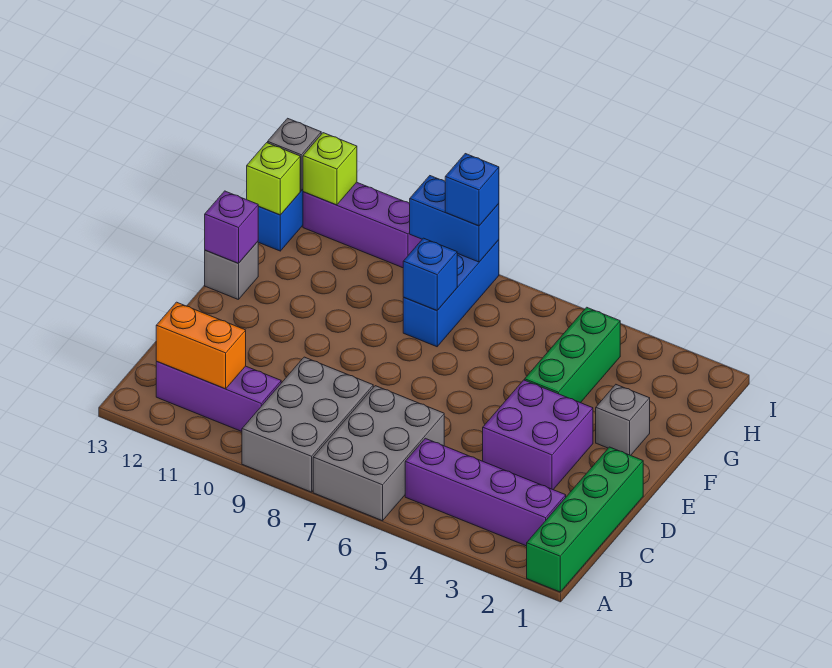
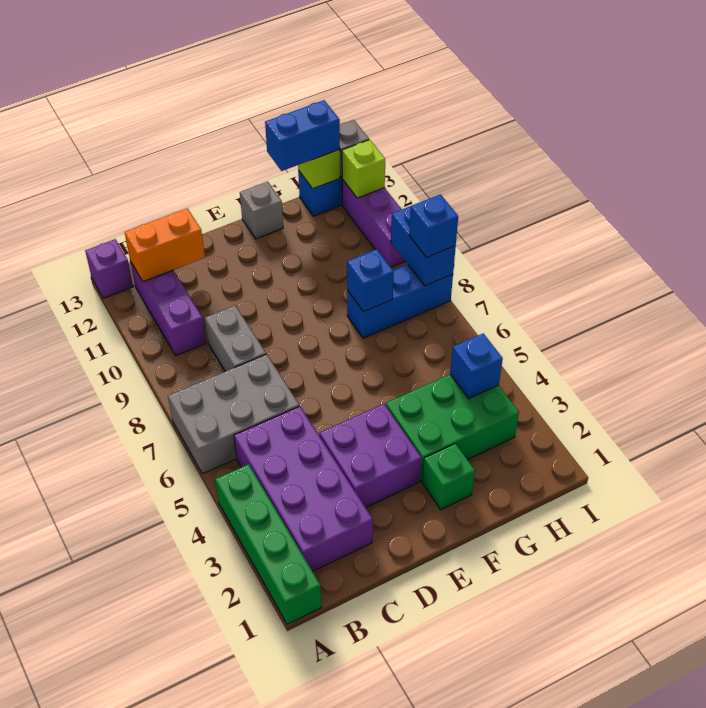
green brick A1:D1 level 1 -> green brick A1:A4 level 1
grey brick A8:C9 level 1 -> grey brick C8:C9 level 1
purple brick B2:B5 level 1 -> purple brick B2:C5 level 1
orange brick B11:B12 level 2 -> orange brick B12:C12 level 2
grey brick F2 level 1 -> green brick F2 level 1
green brick F4:H4 level 1 -> green brick F3:H4 level 1
purple brick F13 level 2 -> purple brick A13 level 1
none -> blue brick G13:H13 level 3
none -> blue brick H4 level 2

